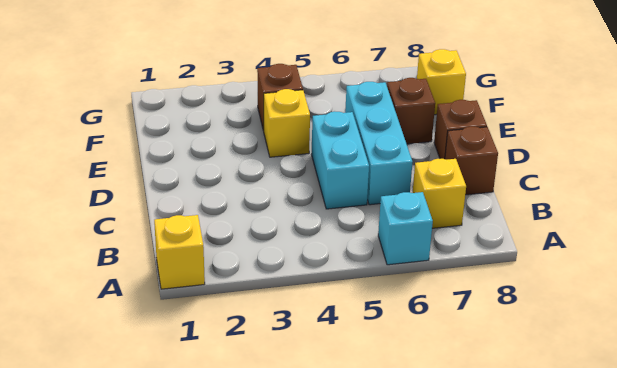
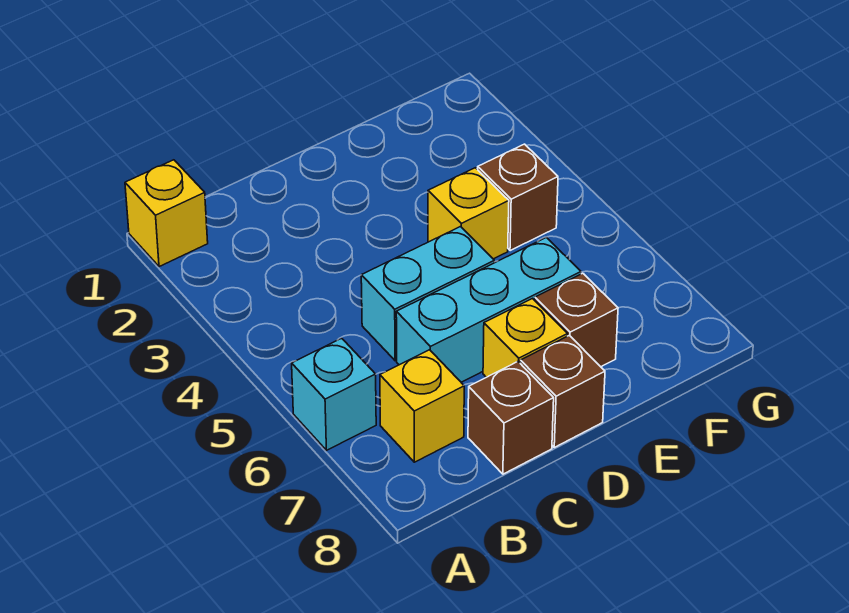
yellow brick F8 level 1 -> yellow brick D7 level 1

